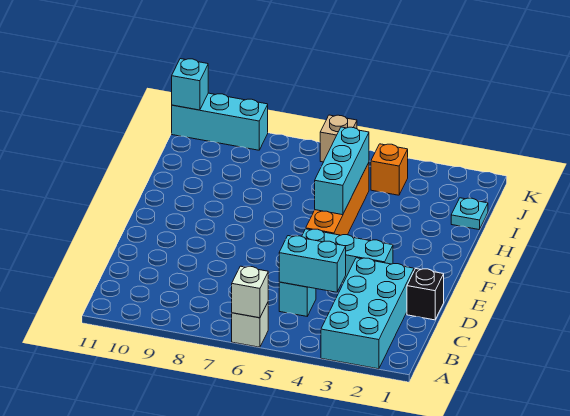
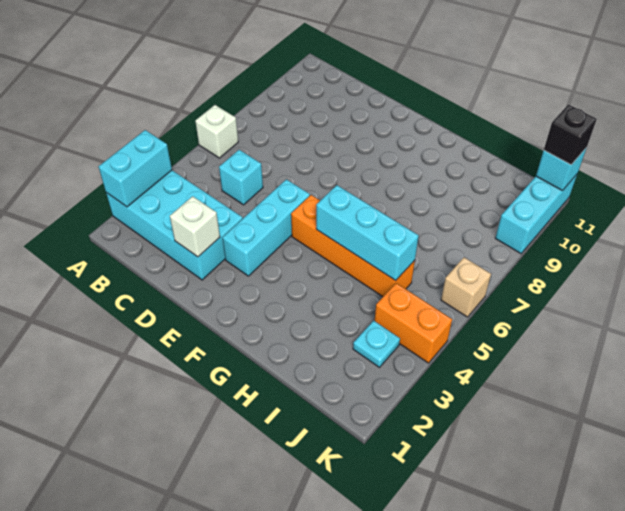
white brick A6 level 2 -> white brick D2 level 2
cyan brick C4:C5 level 2 -> cyan brick A2:A3 level 2
black brick D1 level 1 -> black brick K11 level 3
cyan plate I1 level 1 -> cyan plate J3 level 1
orange brick J4 level 1 -> orange brick J4:K4 level 1

